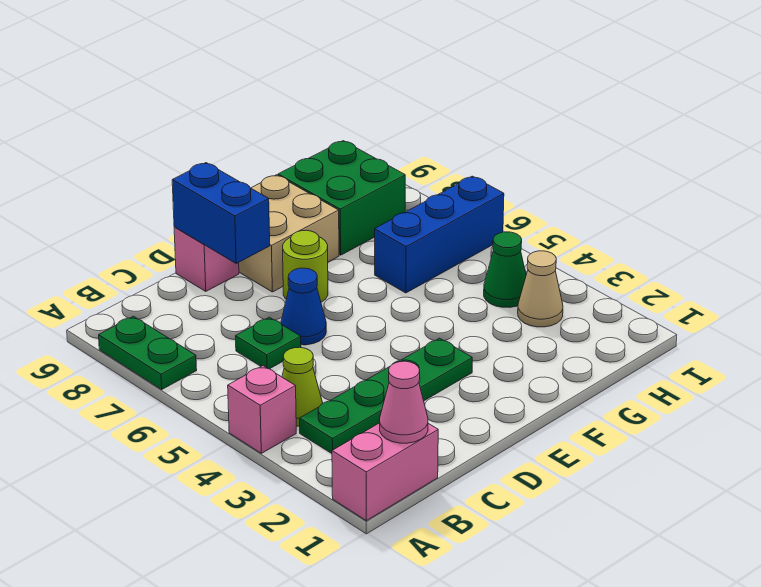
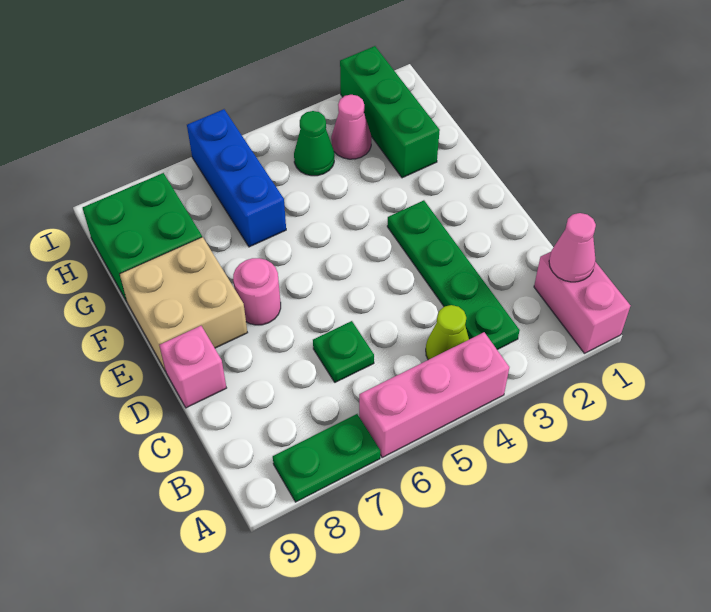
pink brick A4 level 1 -> pink brick A4:A6 level 1
blue cone D6 level 1 -> none
blue brick D8:D9 level 2 -> none
lime round brick E7 level 1 -> pink round brick E7 level 1
none -> green brick G2:I2 level 1
tan cone H3 level 1 -> pink cone H3 level 1

